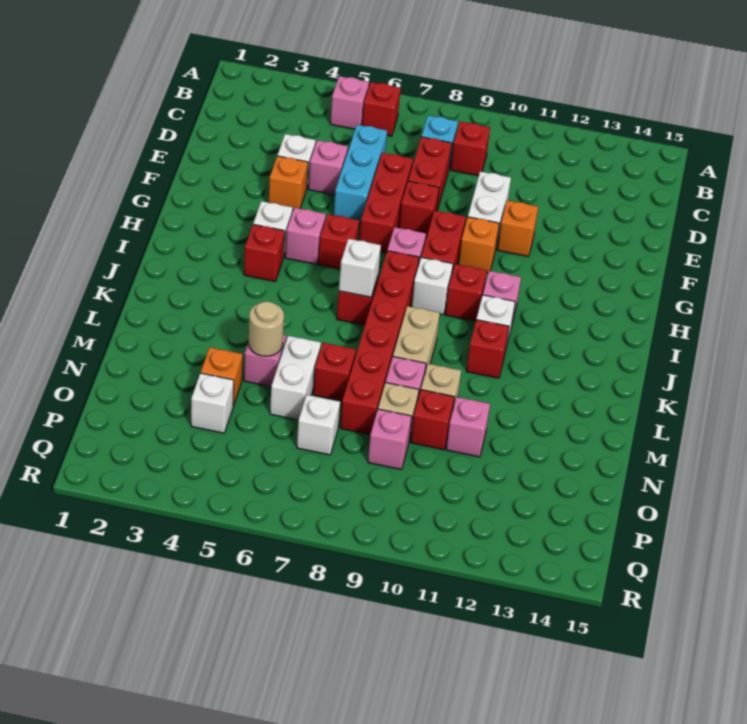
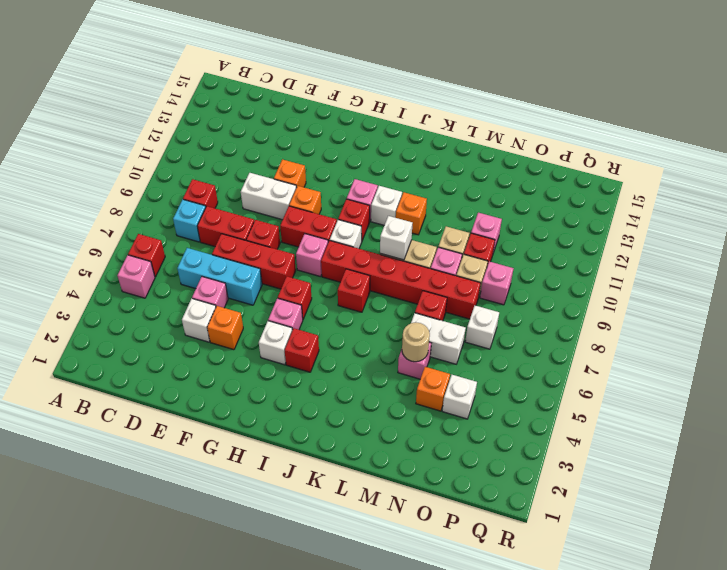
white brick J7 level 2 -> white brick K9 level 2
red brick K11 level 1 -> orange brick K11 level 1

